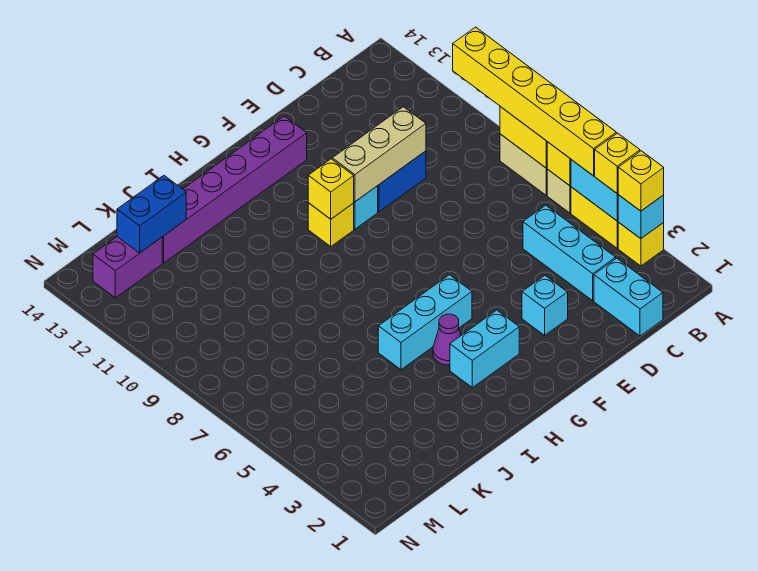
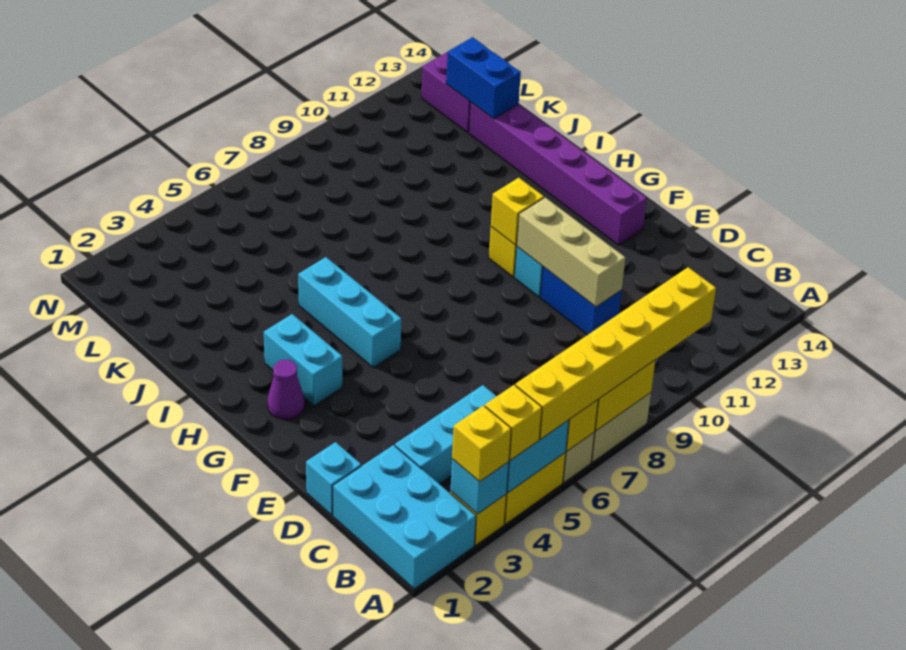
cyan brick C1:C2 level 1 -> cyan brick A1:C2 level 1
cyan brick E3 level 1 -> cyan brick D1 level 1
purple cone H4 level 1 -> purple cone G2 level 1

